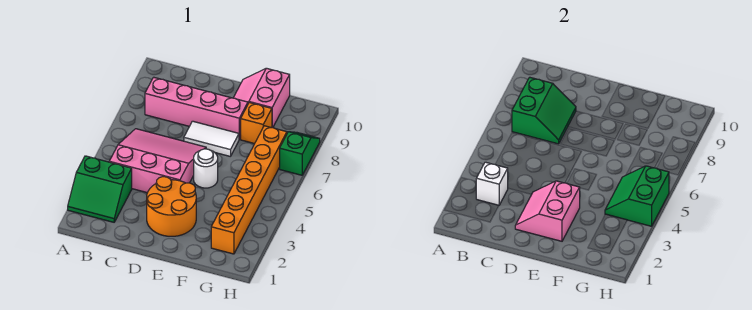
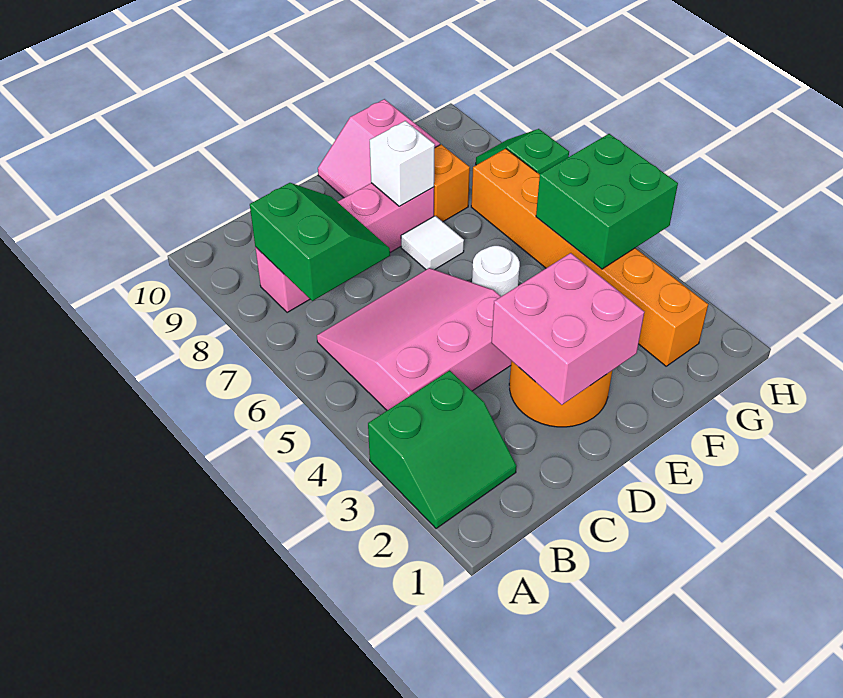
white brick B3 level 2 -> white brick E8 level 2
pink slope D2:E3 level 2 top E -> pink brick D2:E3 level 2
white tile D7:E7 level 1 -> white tile E7 level 1
green slope G4:H5 level 2 top H -> green brick G4:H5 level 2

